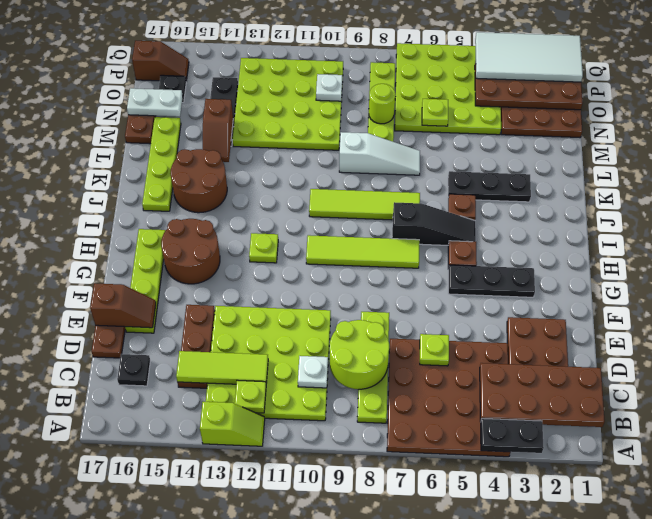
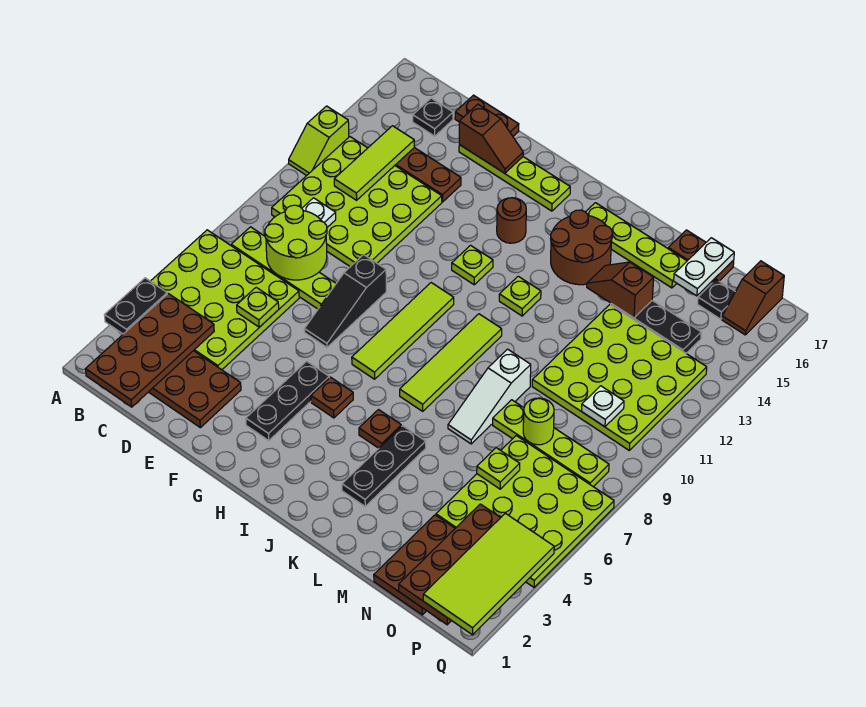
brown plate A4:D7 level 1 -> lime plate A4:D7 level 1
lime plate B12 level 2 -> lime plate J12 level 1
brown slope E16:E17 level 2 top 17 -> brown slope E16:F16 level 2 top E
brown round brick G14:H15 level 1 -> brown round brick H14 level 1
black slope I5:I7 level 1 top 7 -> black slope F7:F9 level 1 top 9
white tile P1:Q4 level 3 -> lime tile P1:Q4 level 3

